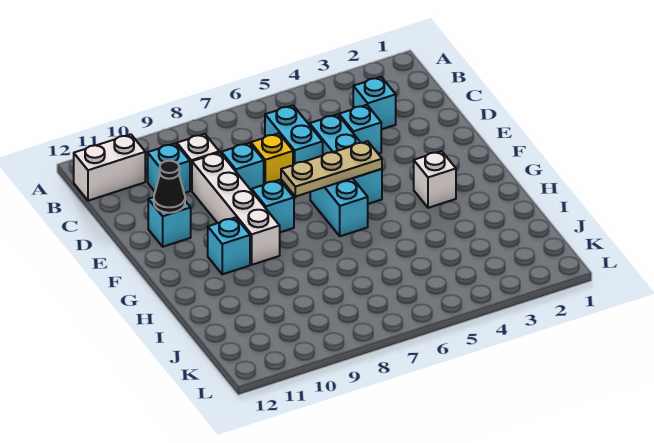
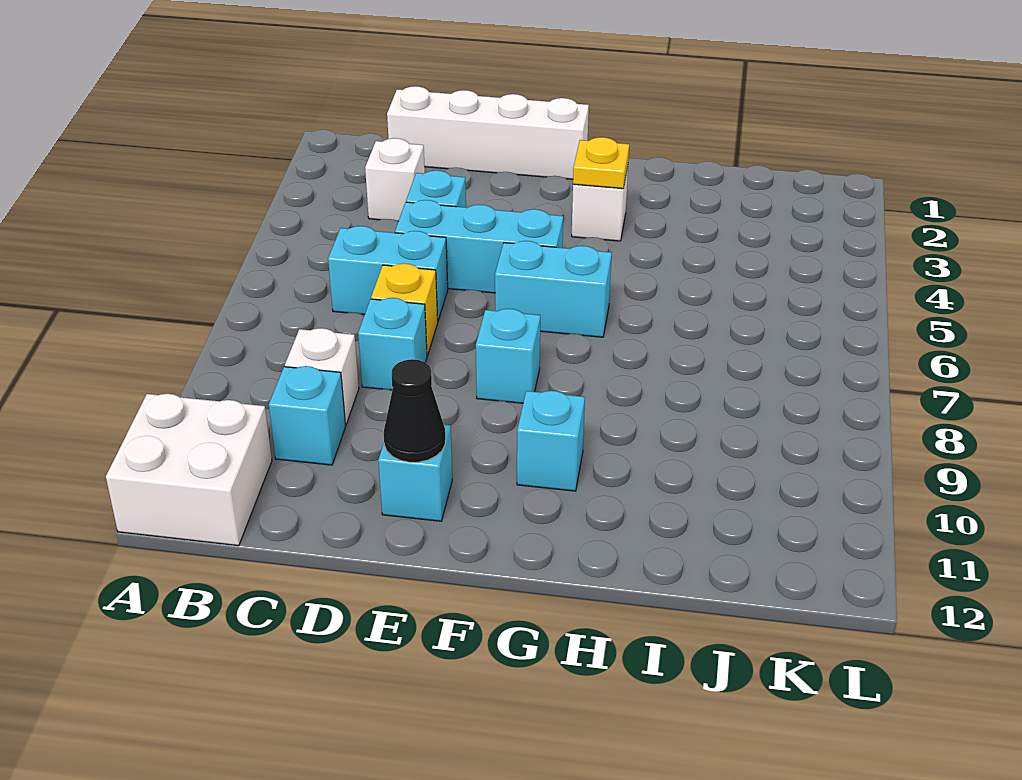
white brick B11:B12 level 1 -> white brick A11:B12 level 1
cyan brick C3 level 1 -> white brick C3 level 1
white brick D9:G9 level 1 -> white brick C1:F1 level 1
tan plate F5:F7 level 2 -> none
none -> yellow plate G3 level 2

